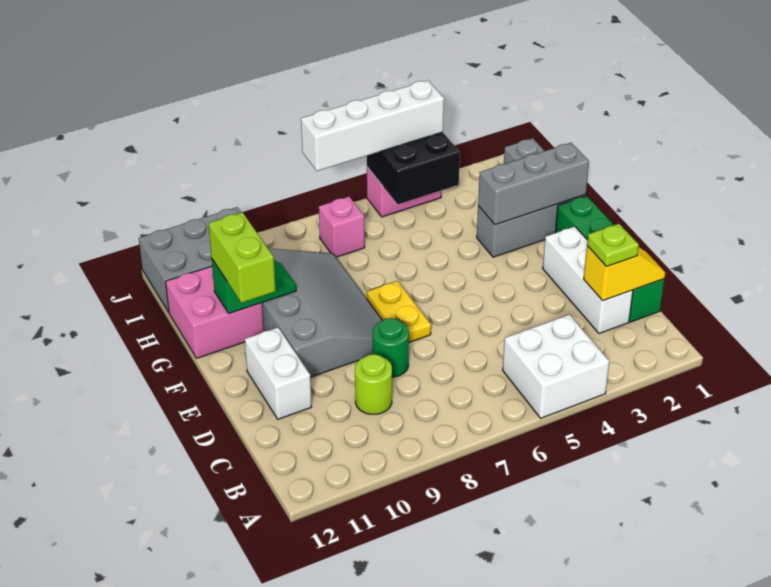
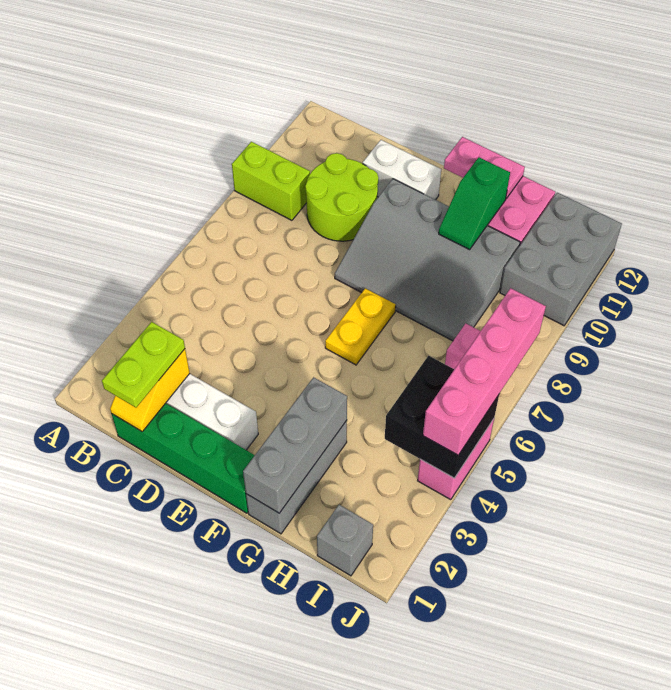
white brick A4:B5 level 1 -> none
lime plate C2 level 3 -> lime plate C1:C2 level 3
lime round brick C9 level 1 -> lime round brick C9:D10 level 1
green round brick D8 level 1 -> none
yellow plate E7:F7 level 1 -> yellow plate F6:F7 level 1
lime brick F11:G11 level 3 -> lime brick A9:B9 level 1
none -> pink plate F12:G12 level 2
white brick J4:J7 level 3 -> pink brick J4:J7 level 3

